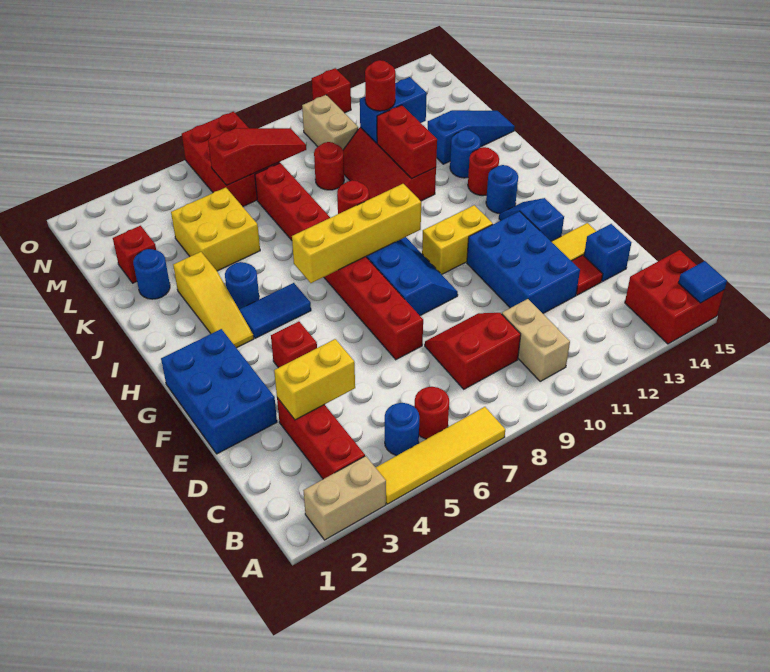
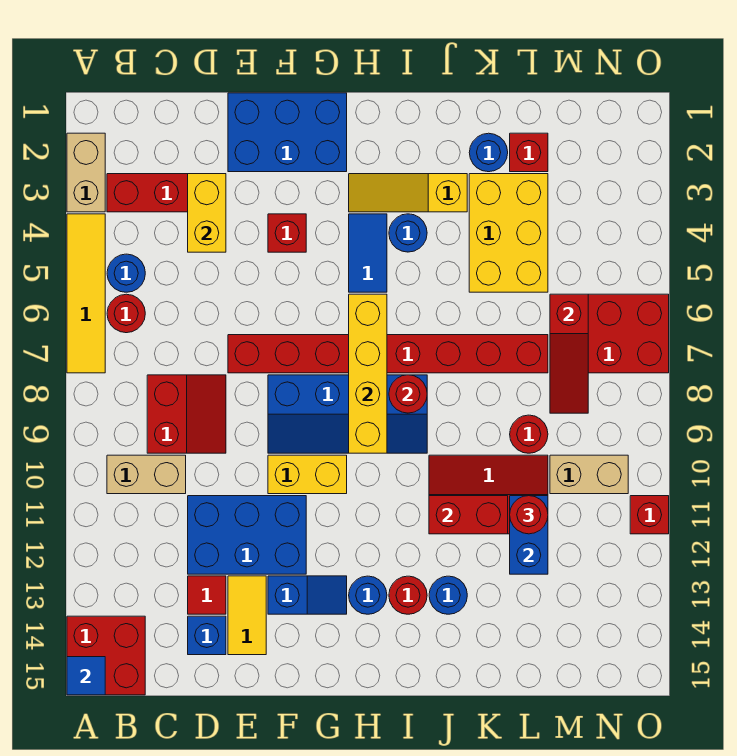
yellow brick G10:G11 level 1 -> yellow brick F10:G10 level 1
yellow brick K4:L5 level 1 -> yellow brick K3:L5 level 1
blue slope K13:K15 level 1 top 13 -> none

